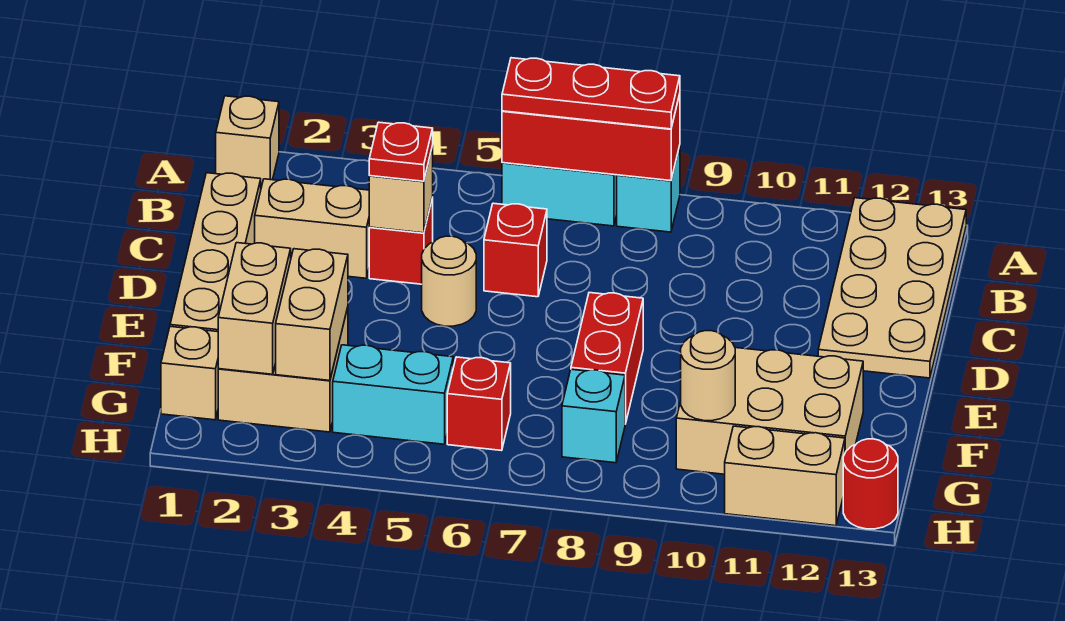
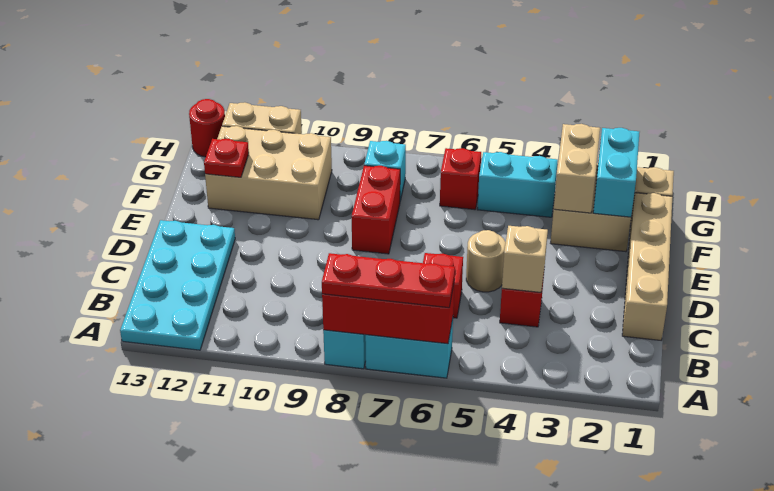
tan brick A1 level 1 -> none
tan plate A12:D13 level 1 -> cyan plate A12:D13 level 1
tan brick C2:C3 level 1 -> none
red plate C4 level 3 -> red plate F12 level 2
tan brick F2:G2 level 2 -> cyan brick F2:G2 level 2
tan round brick G10 level 2 -> none

